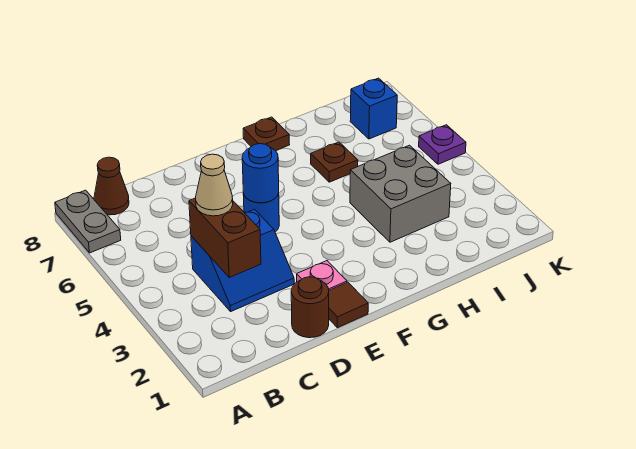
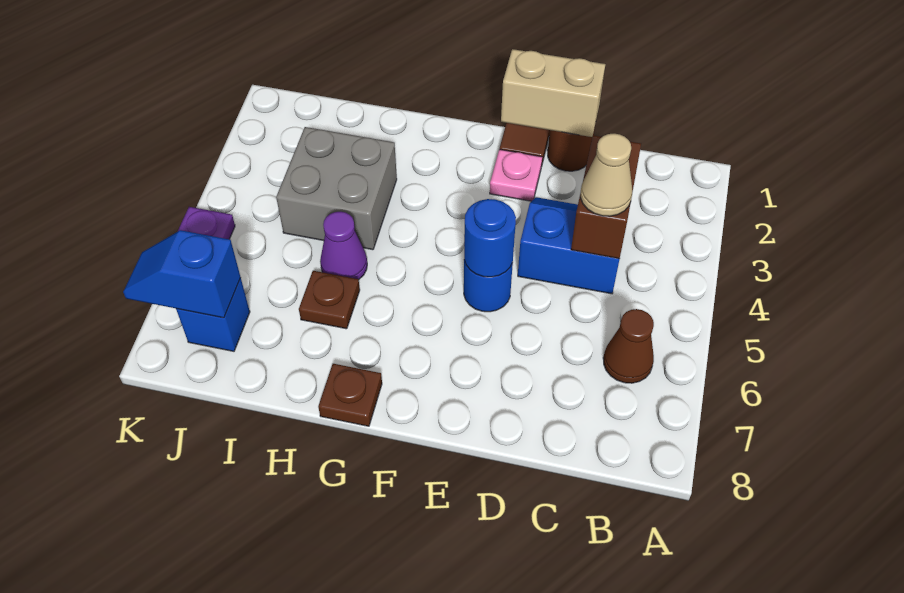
grey plate A7:A8 level 1 -> none
brown cone B8 level 1 -> brown cone B6 level 1
none -> tan brick D1:E1 level 2
none -> purple cone H5 level 1
none -> blue slope J7:K7 level 2 top J

